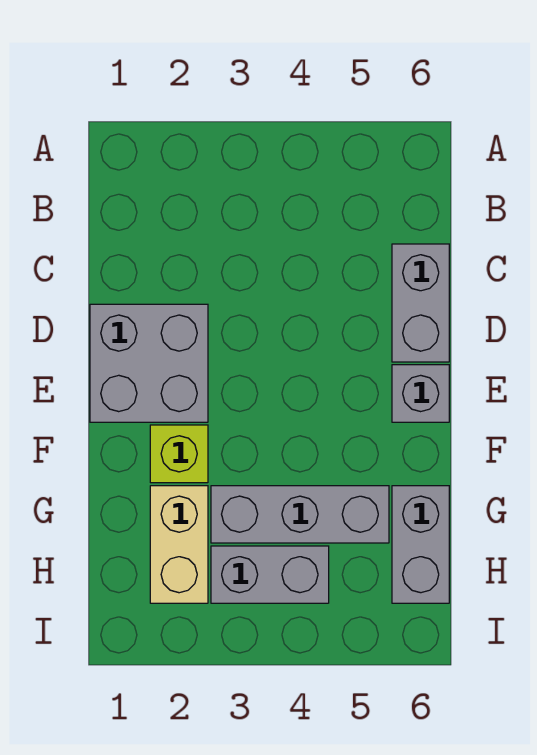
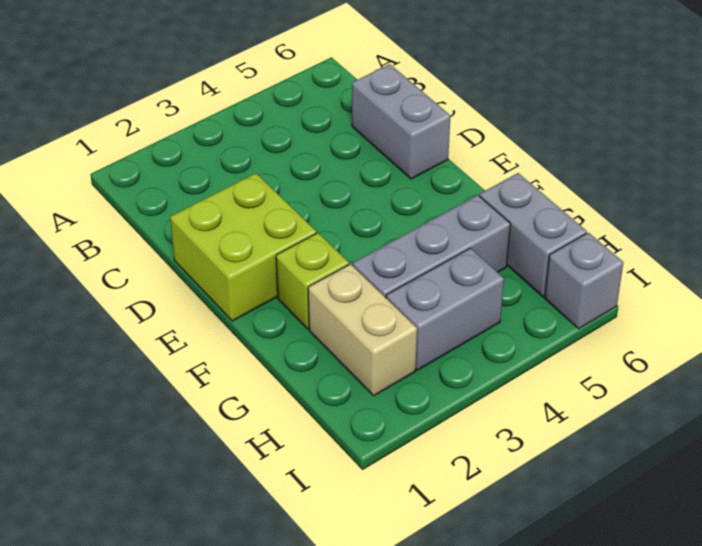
grey brick D1:E2 level 1 -> lime brick D1:E2 level 1
grey brick E6 level 1 -> grey brick I6 level 1

